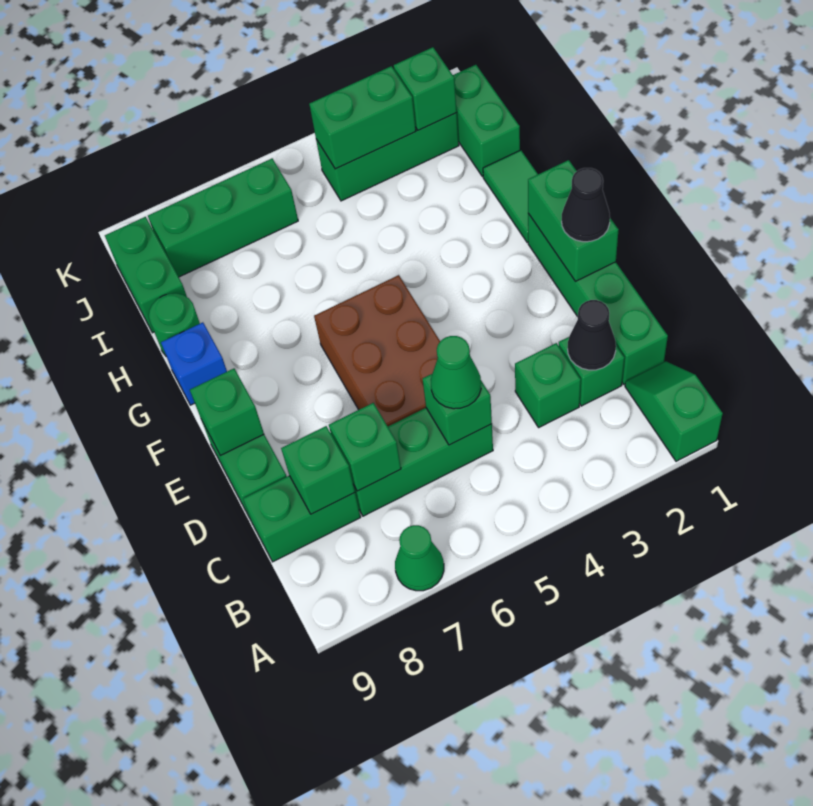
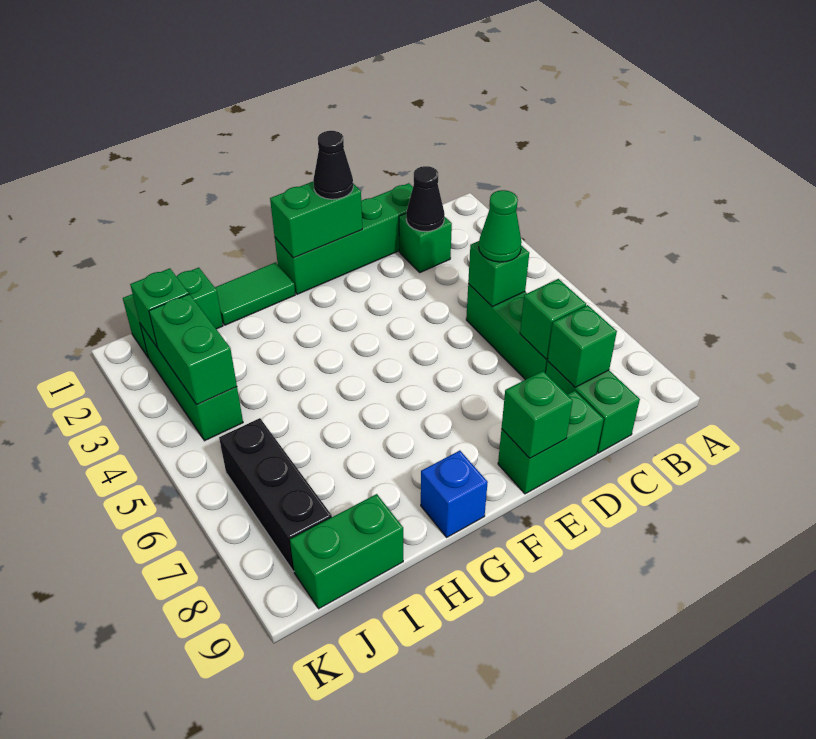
green slope A1:B1 level 1 top A -> none
green cone A7 level 1 -> none
green brick C3 level 1 -> none
brown brick D5:F6 level 1 -> none
green round brick H9 level 1 -> none
green brick J6:J8 level 1 -> black brick J6:J8 level 1

